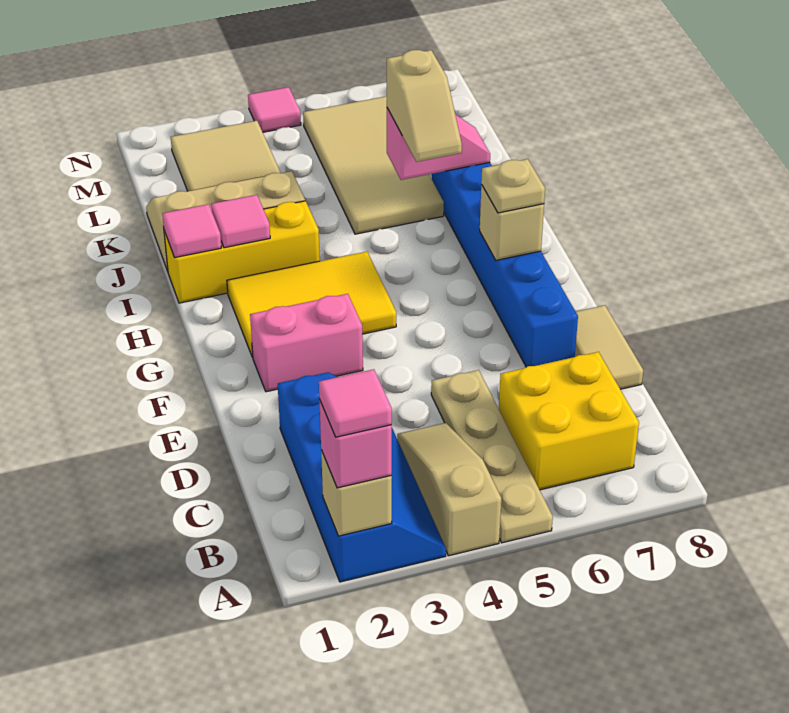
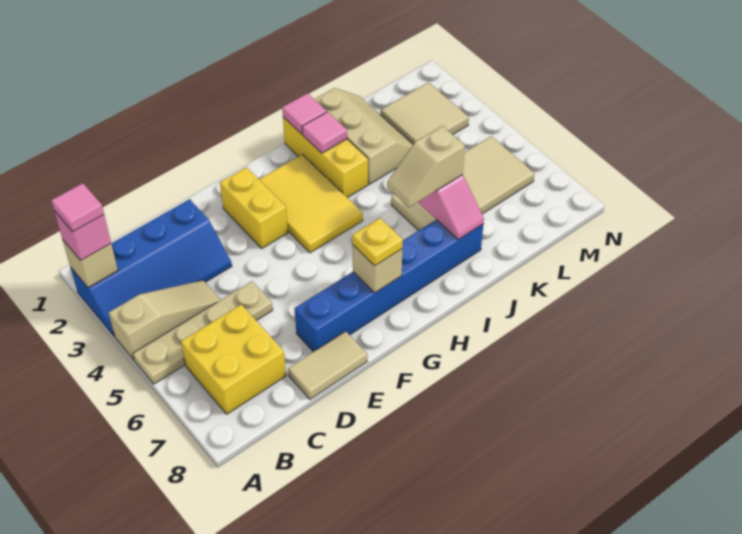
pink brick F2:F3 level 1 -> yellow brick F2:F3 level 1
tan plate G7 level 3 -> yellow plate G7 level 3
pink tile N4 level 1 -> none

